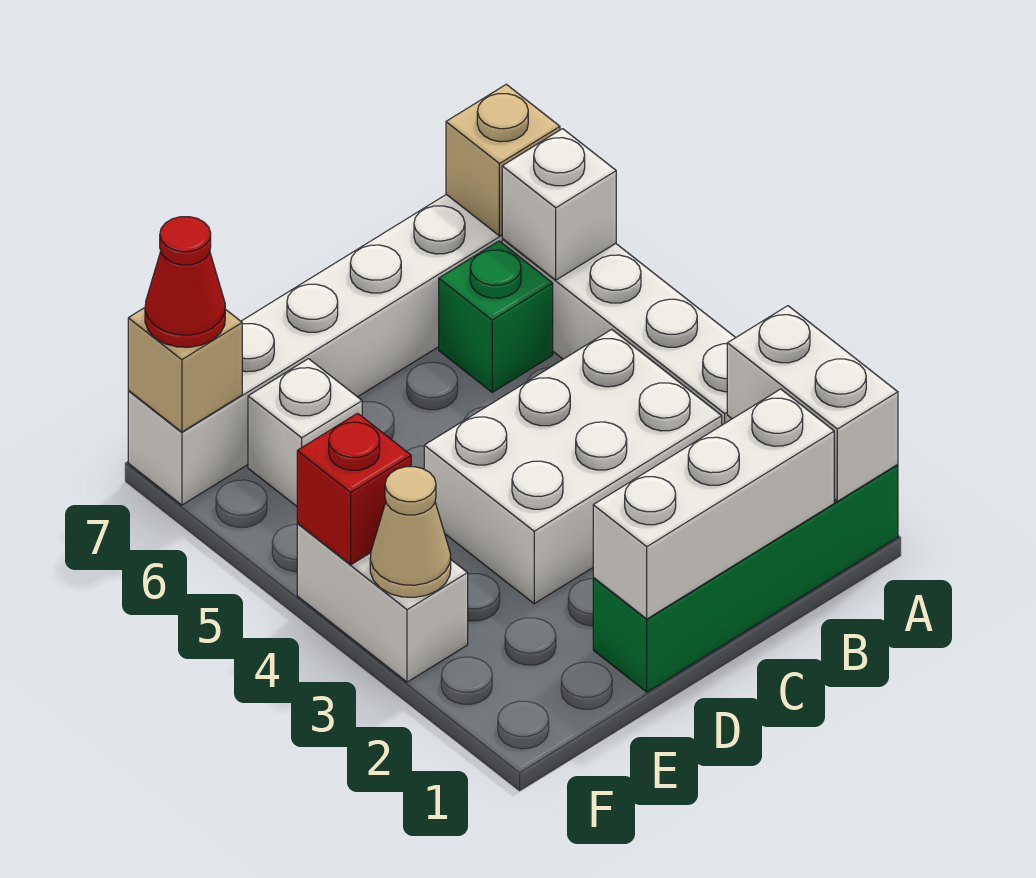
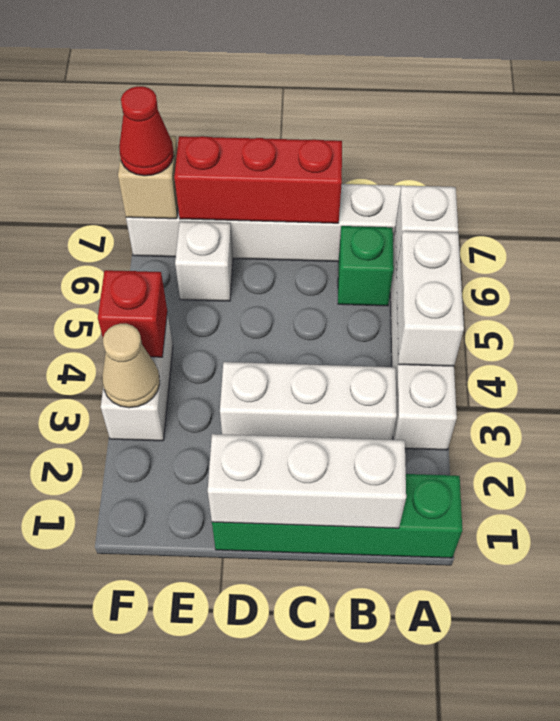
white brick A1:A2 level 2 -> white brick A4:A5 level 2
tan brick A7 level 2 -> none
white brick B3:D4 level 1 -> white brick B3:D3 level 1
none -> red brick C7:E7 level 2

